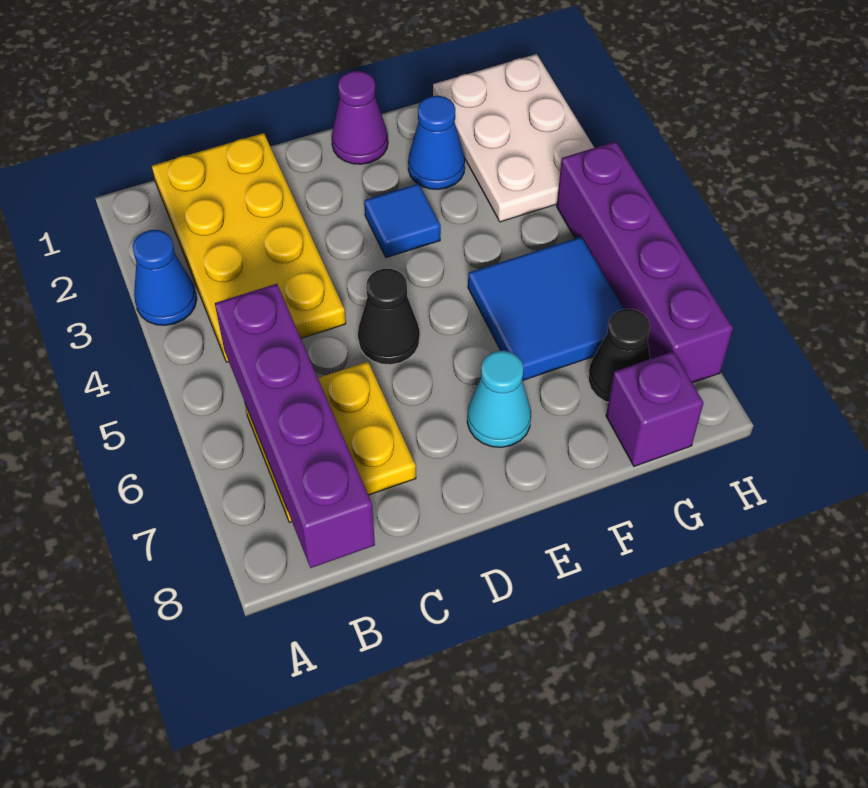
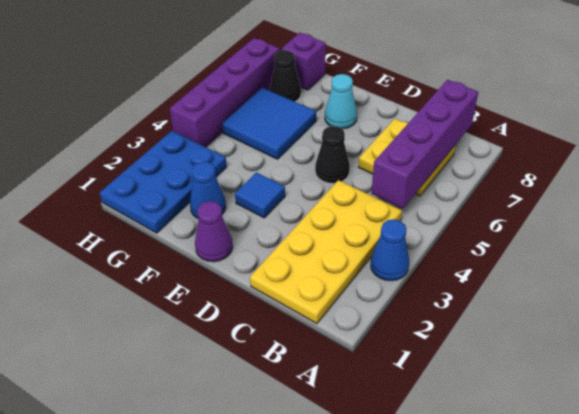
white plate G1:H3 level 1 -> blue plate G1:H3 level 1

